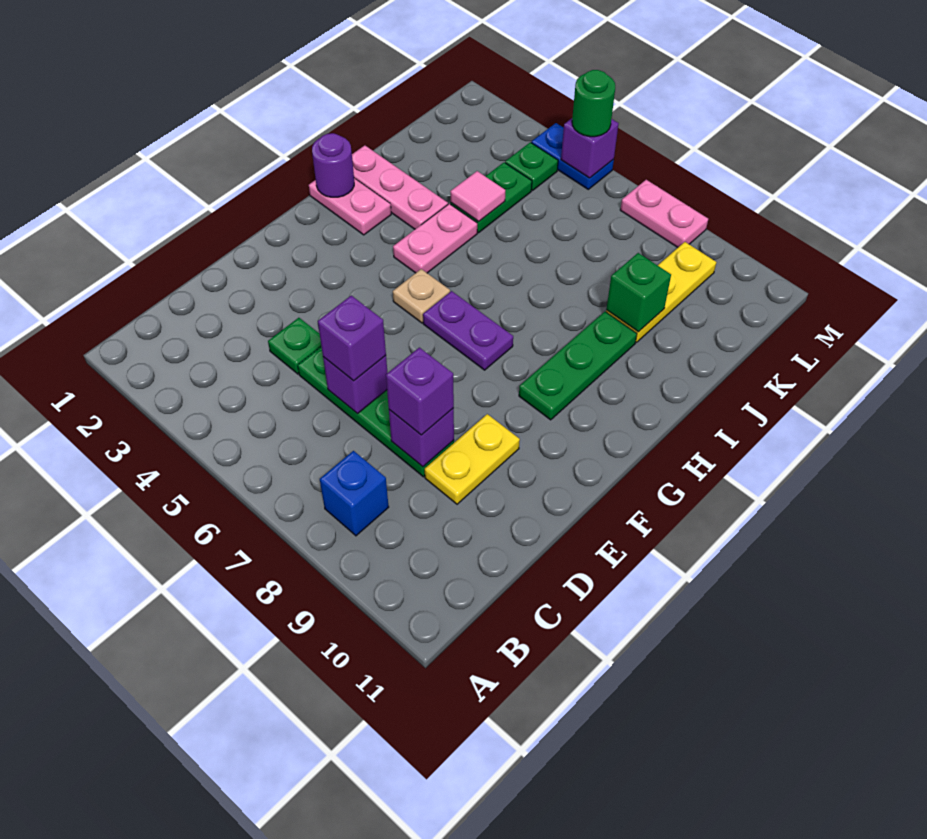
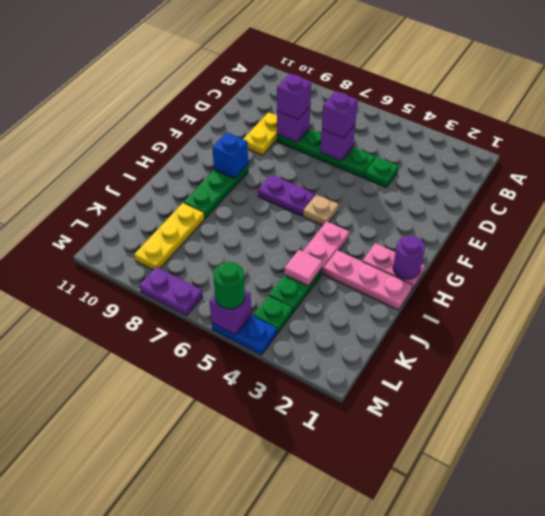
blue brick B8 level 1 -> blue brick G9 level 2
green brick J9 level 2 -> none
pink plate M7:M8 level 1 -> purple plate M7:M8 level 1

